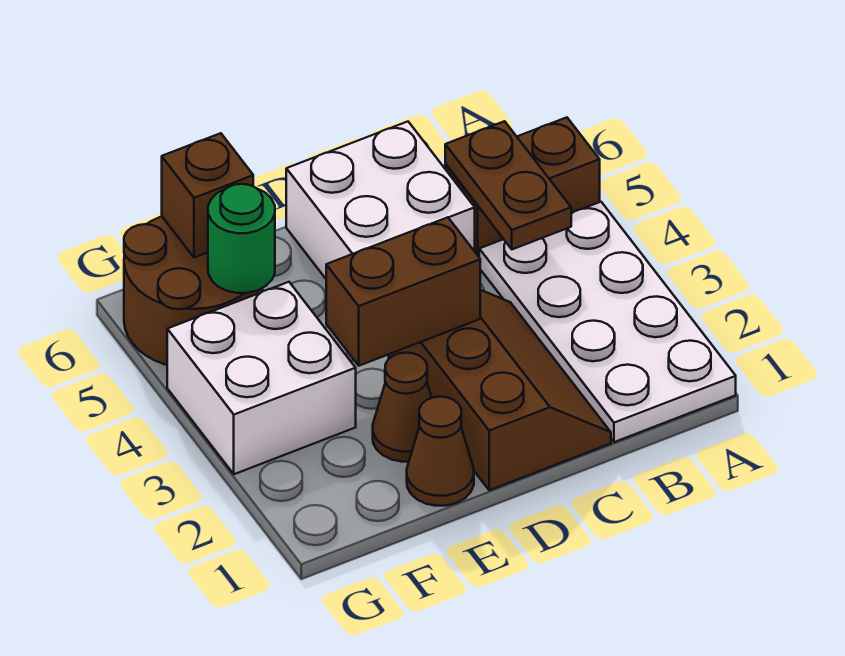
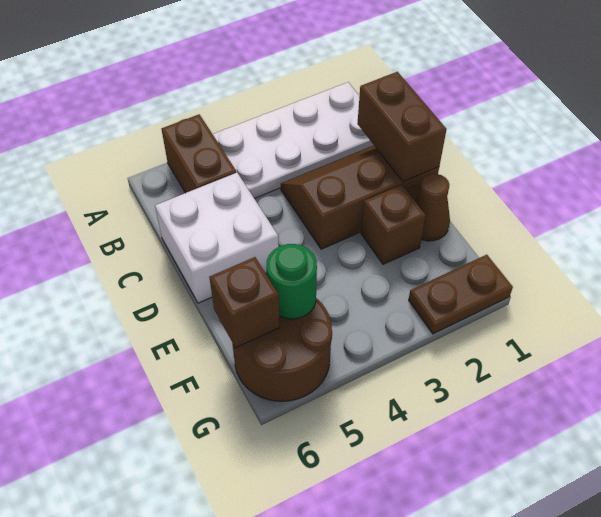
brown plate B4:B5 level 2 -> brown plate G1:G2 level 1
brown brick D3:E3 level 2 -> brown brick C1:D1 level 2
brown cone E2 level 1 -> brown brick E2 level 1
white brick F3:G4 level 1 -> none

